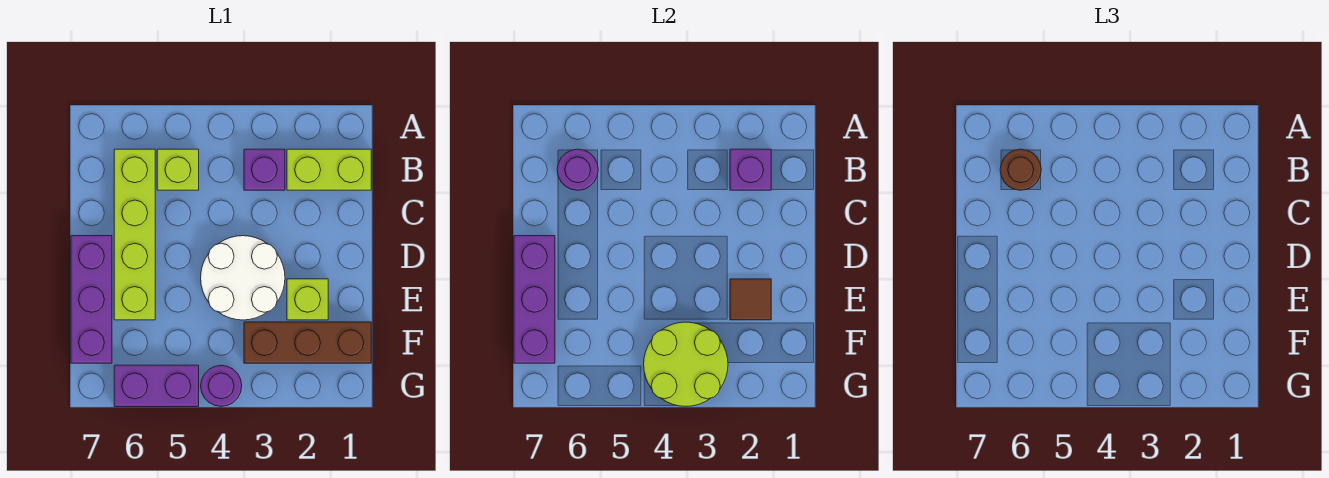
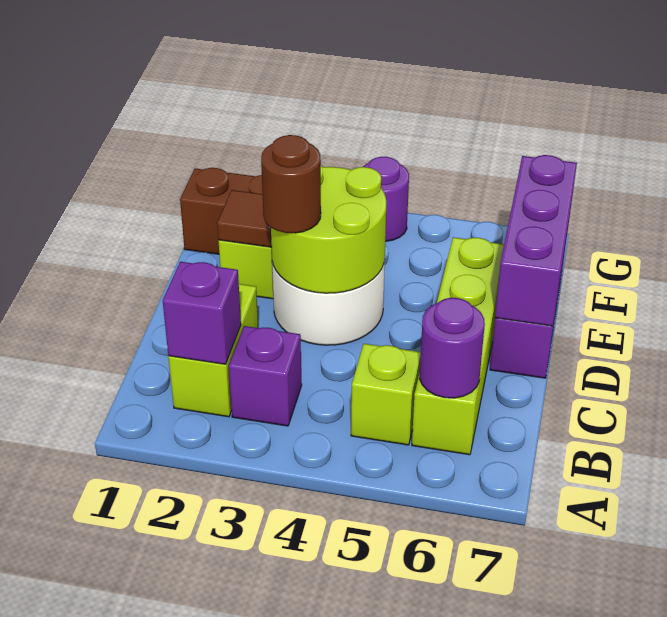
lime brick B1:B2 level 1 -> lime brick B2:C2 level 1
brown round brick B6 level 3 -> brown round brick D3 level 3
lime round brick F3:G4 level 2 -> lime round brick D3:E4 level 2
purple brick G5:G6 level 1 -> none

